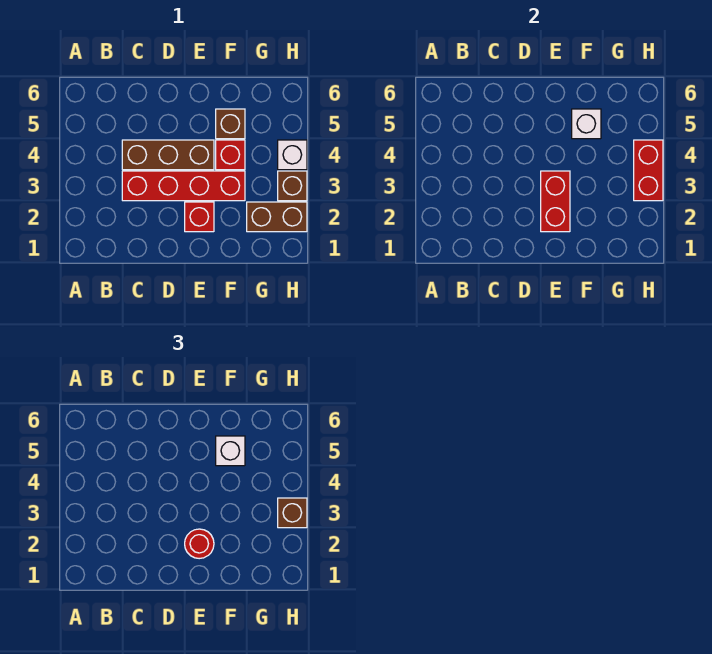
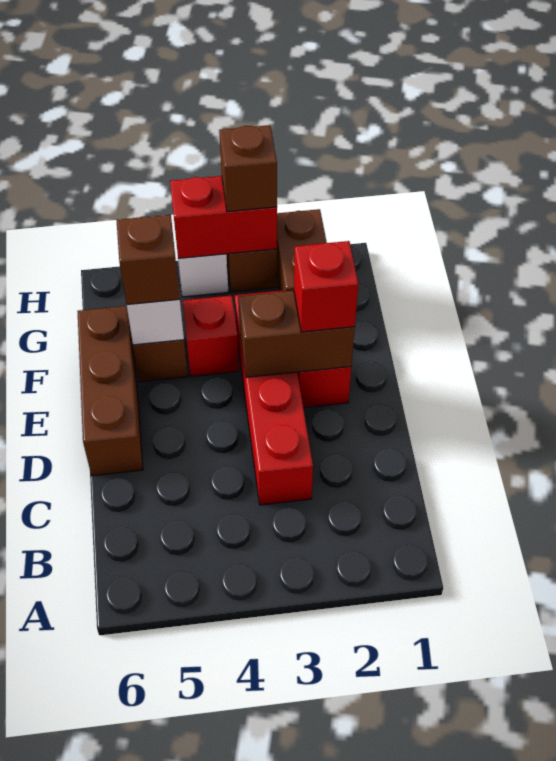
brown brick C4:E4 level 1 -> brown brick D6:F6 level 1
red brick E2:E3 level 2 -> brown brick E2:E3 level 2
red round brick E2 level 3 -> red brick E2 level 3
white brick F5 level 3 -> brown brick F5 level 3

